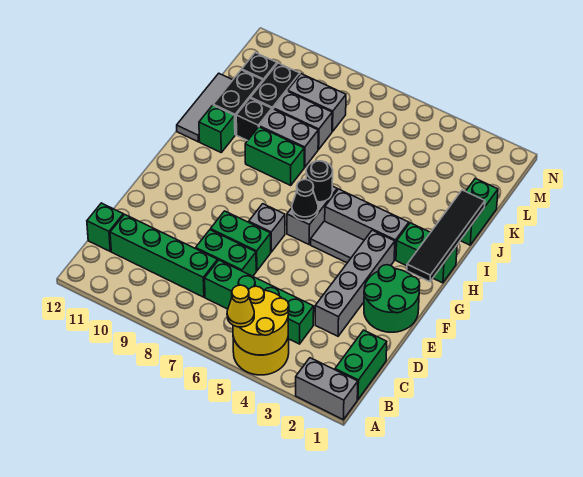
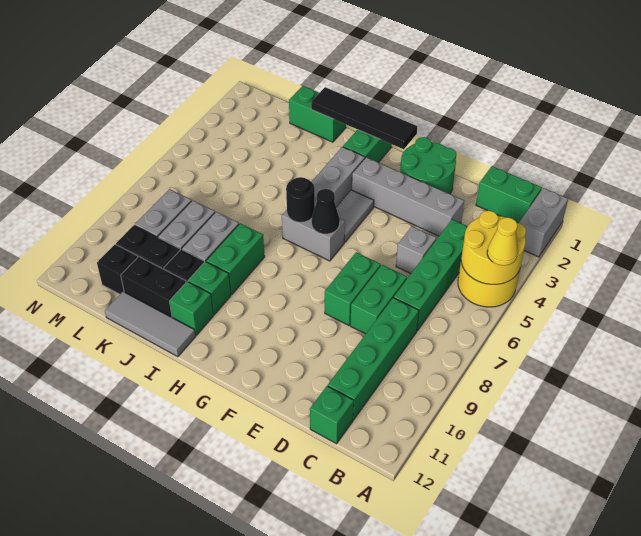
grey brick F7 level 1 -> grey brick D5 level 1
none -> green brick I10 level 1

